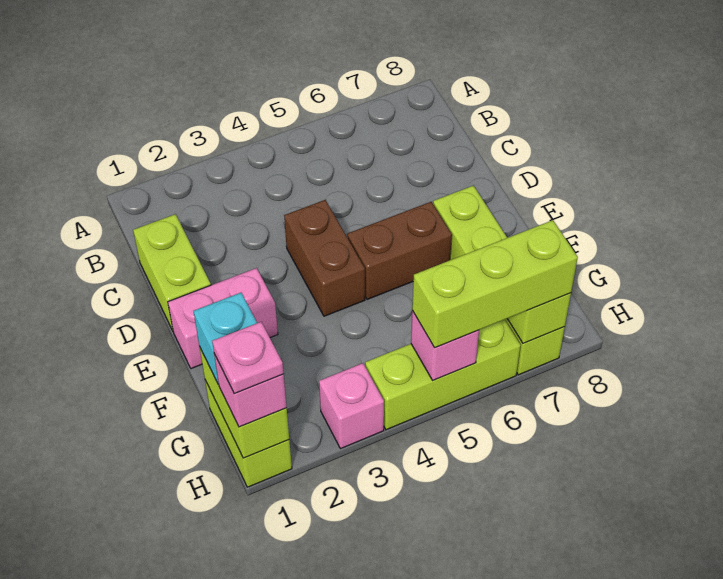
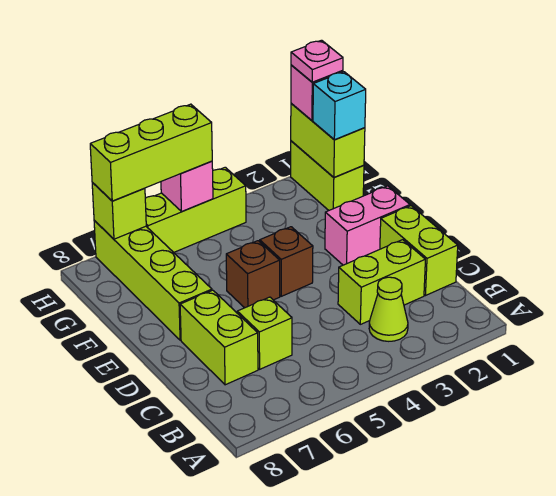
none -> lime cone B3 level 1
none -> lime brick C2:C3 level 1
none -> lime brick C6 level 1
none -> lime brick C7:D7 level 1
brown brick D4:E4 level 1 -> brown brick E4 level 1
brown brick E5:E6 level 1 -> brown brick E5 level 1
pink brick H3 level 1 -> none

